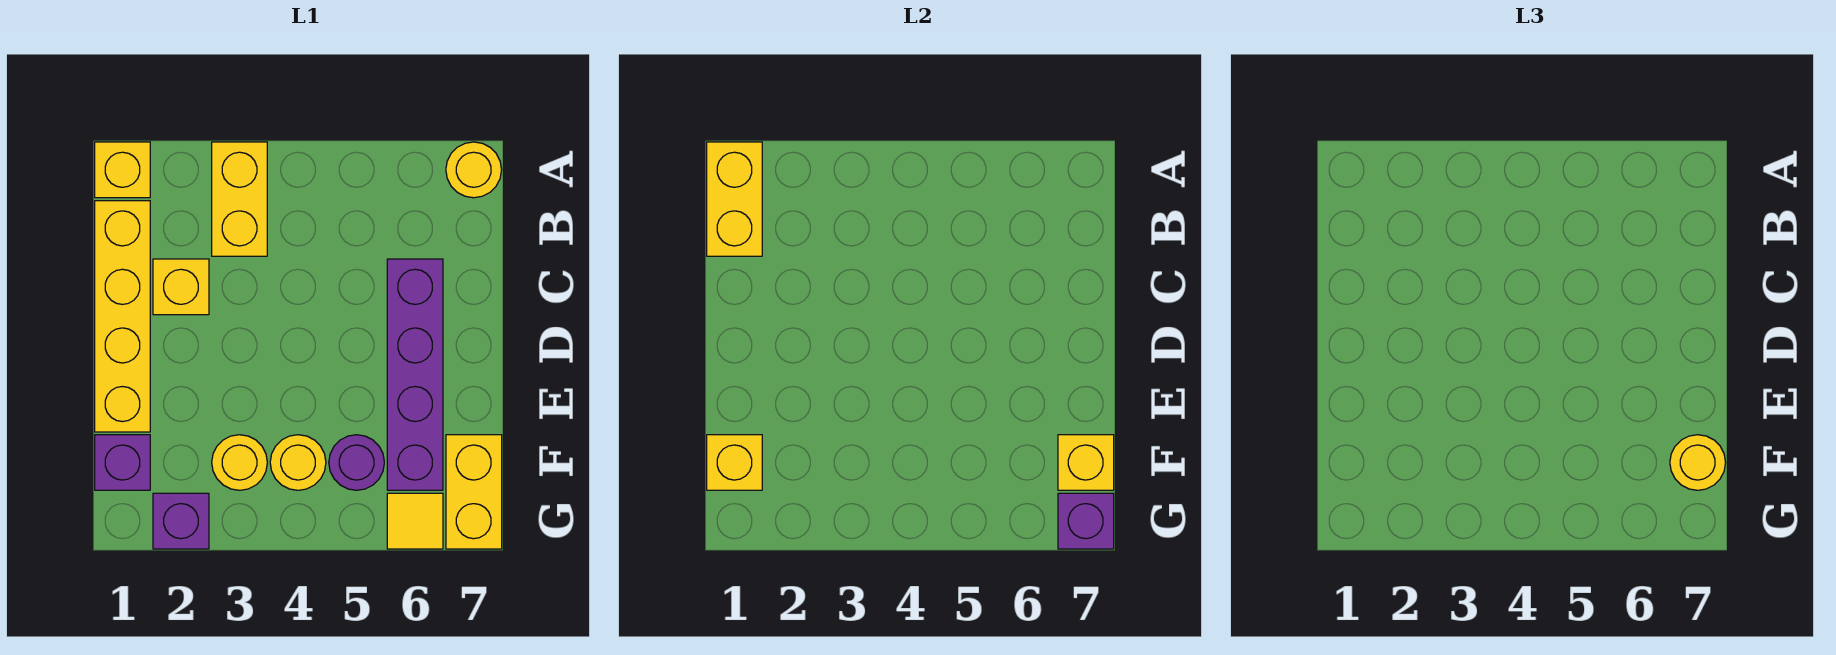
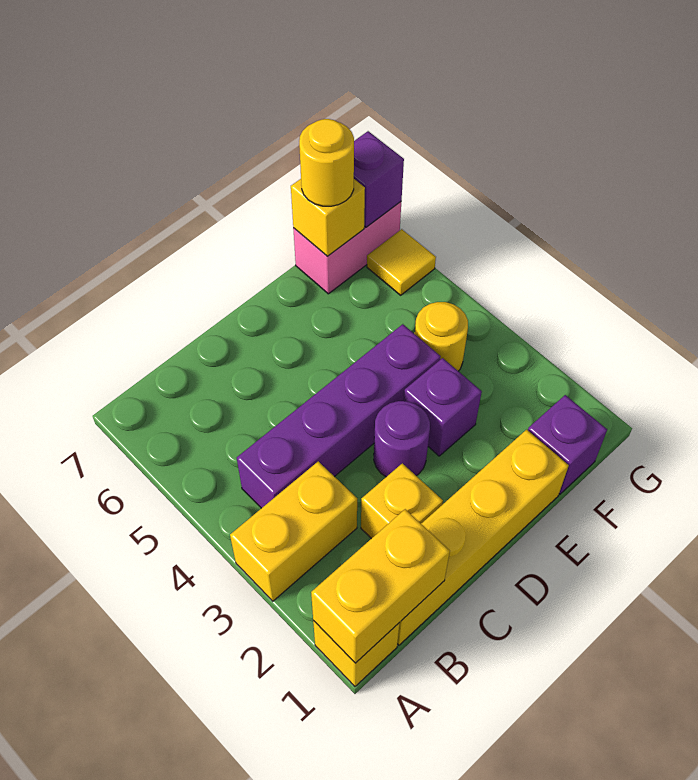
yellow round brick A7 level 1 -> none
purple brick C6:F6 level 1 -> purple brick B4:E4 level 1
yellow brick F1 level 2 -> none
yellow round brick F3 level 1 -> none
purple round brick F5 level 1 -> purple round brick D3 level 1
yellow brick F7:G7 level 1 -> pink brick F7:G7 level 1
purple brick G2 level 1 -> purple brick E3 level 1

